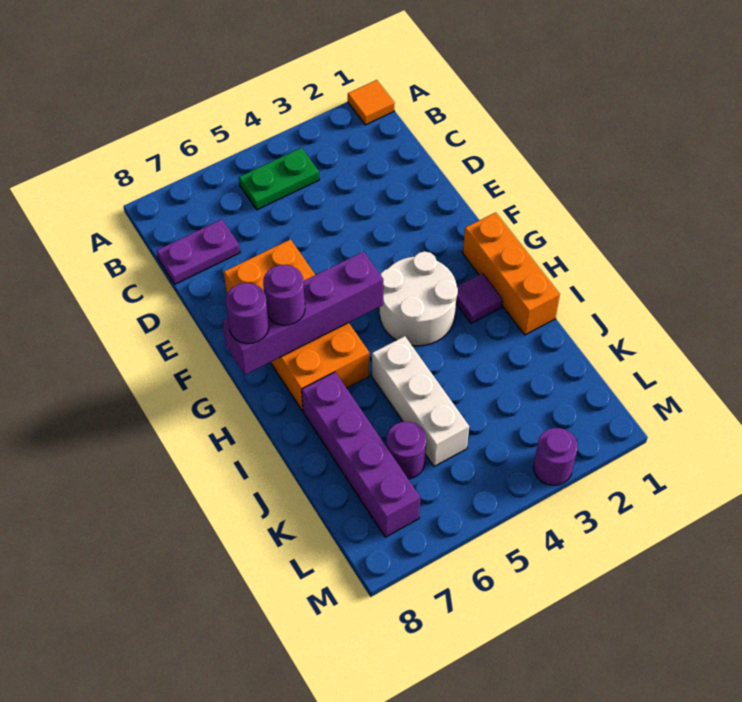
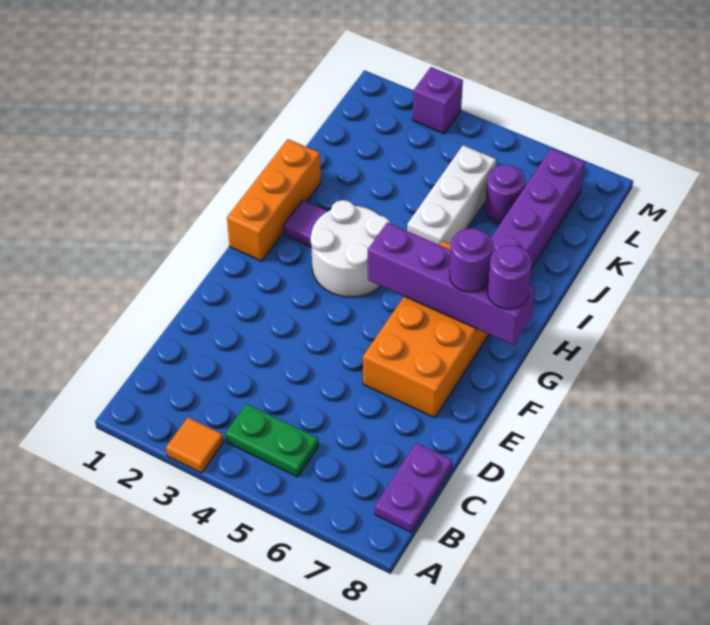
orange tile A1 level 1 -> orange tile A3 level 1
purple plate C7:C8 level 1 -> purple plate B8:C8 level 1
purple round brick M3 level 1 -> purple brick M3 level 1

